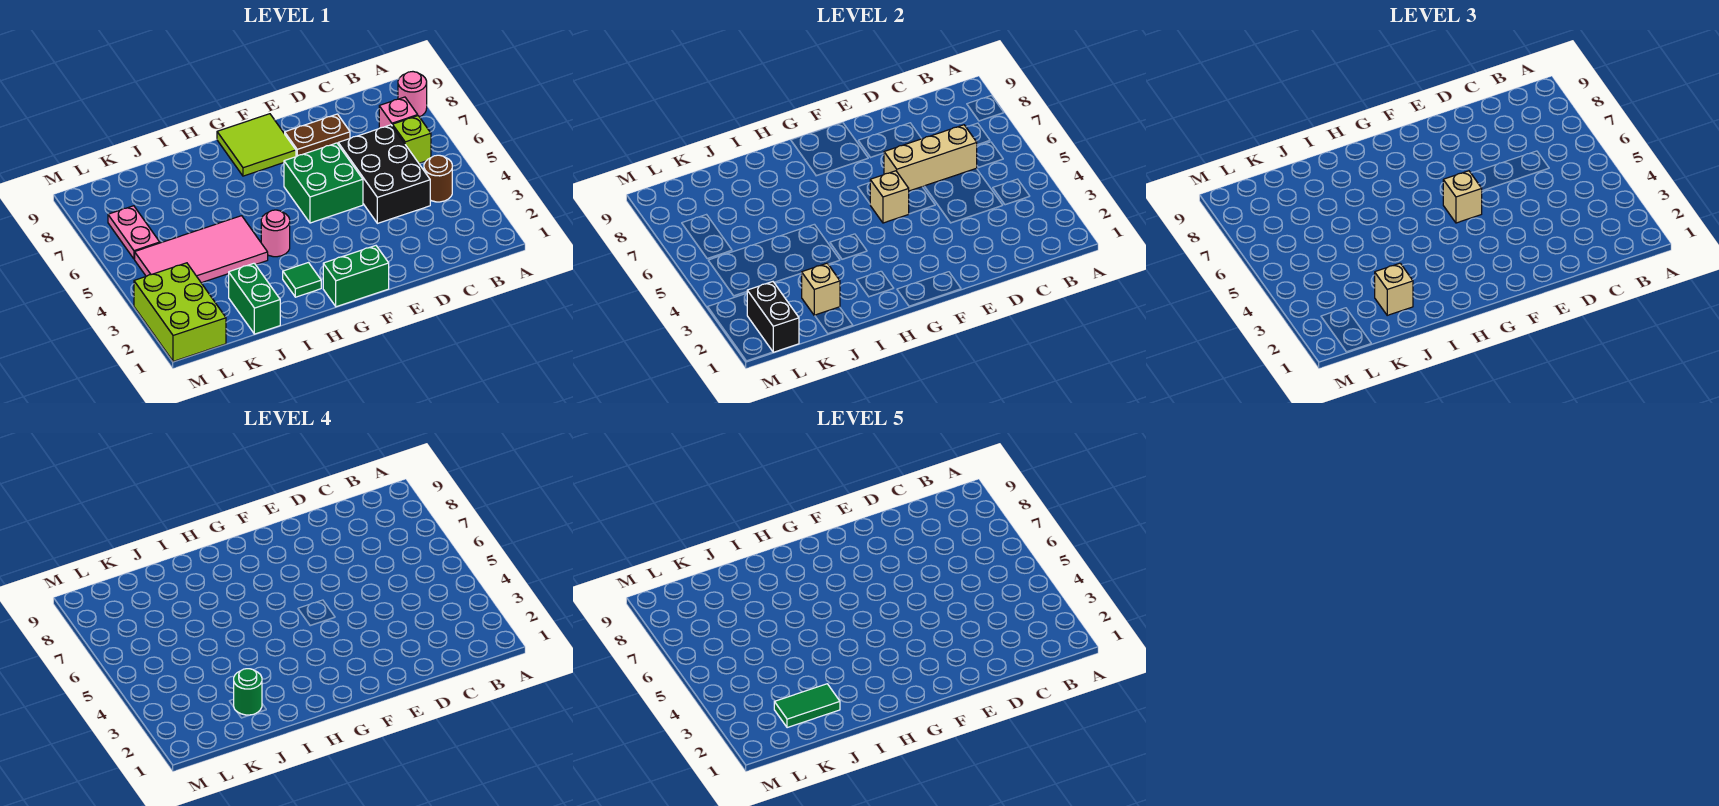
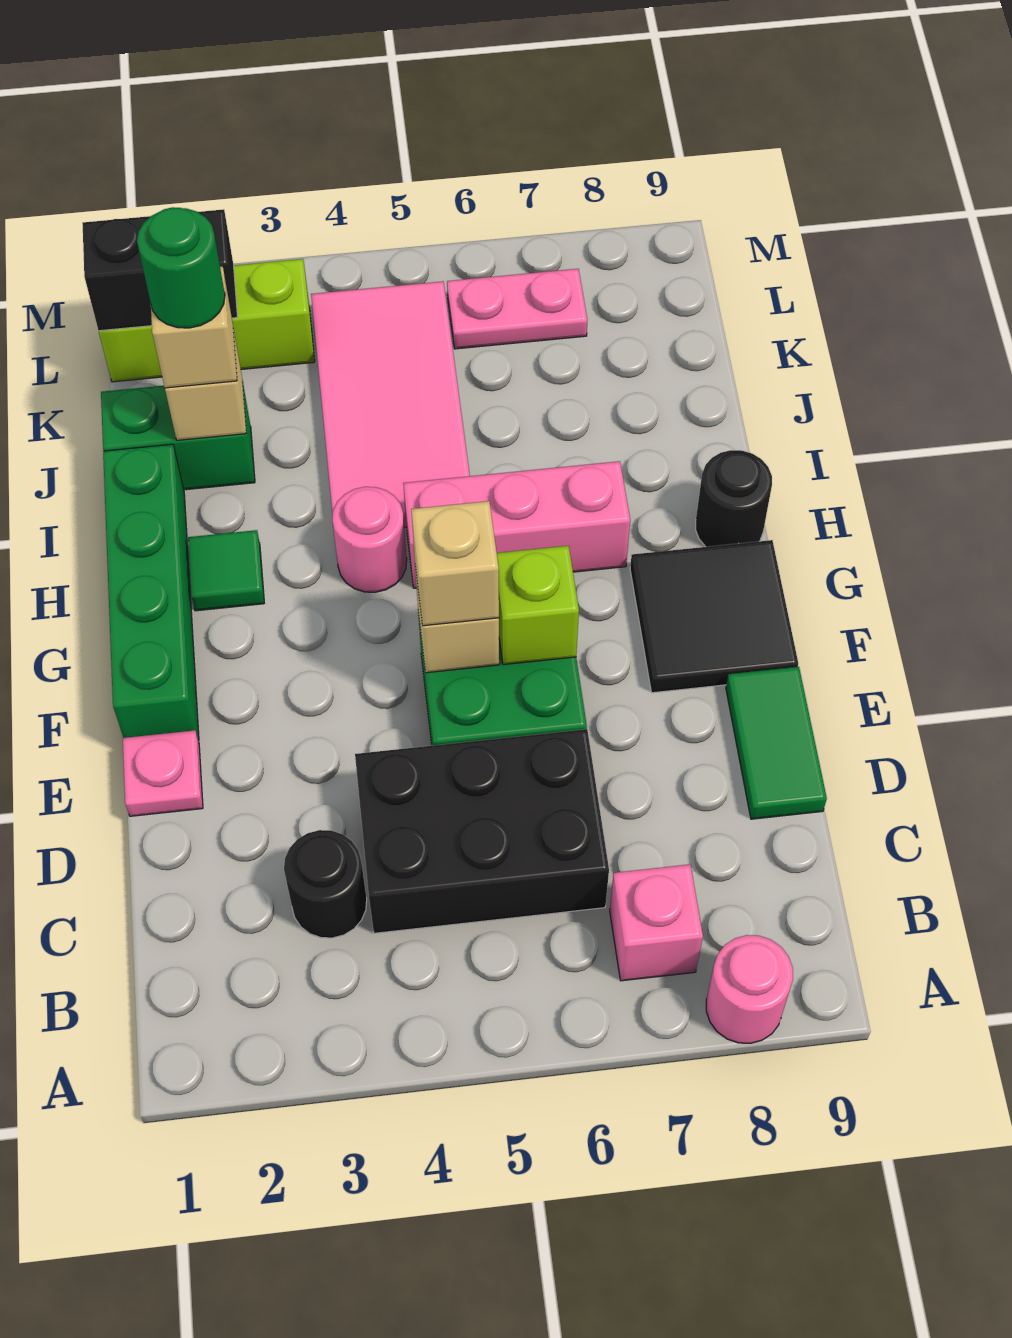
brown round brick B4 level 1 -> none
lime brick B6 level 1 -> lime brick F6 level 2
none -> black round brick C3 level 1
tan brick C6:E6 level 2 -> none
brown plate D8:E8 level 1 -> none
none -> pink plate E1 level 1
green brick F1:G1 level 1 -> green brick F1:I1 level 1
lime tile F8:G9 level 1 -> black tile F8:G9 level 1
none -> pink brick H5:H7 level 1
none -> black round brick H9 level 1
green tile J2:K2 level 5 -> green tile D9:E9 level 1
lime brick L1:M3 level 1 -> lime brick L1:L3 level 1

